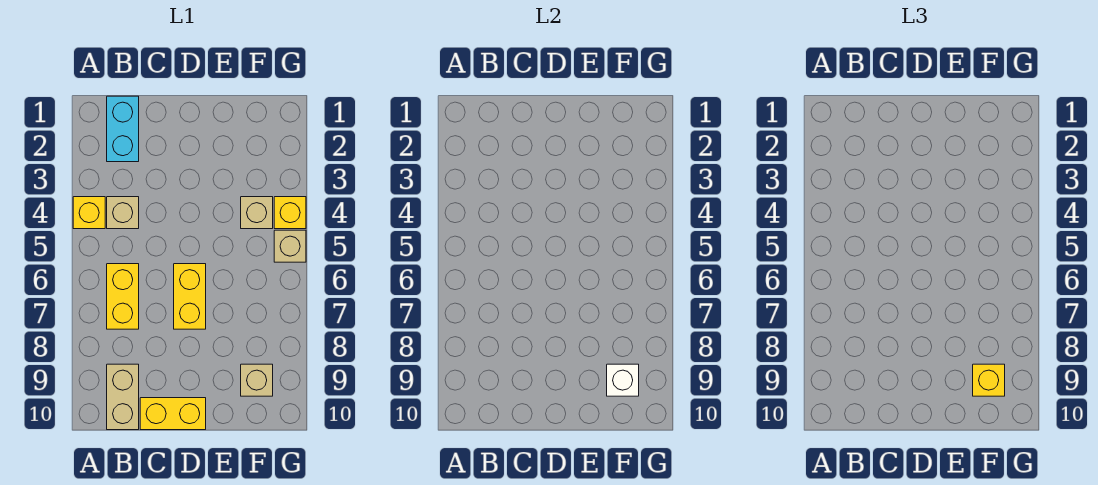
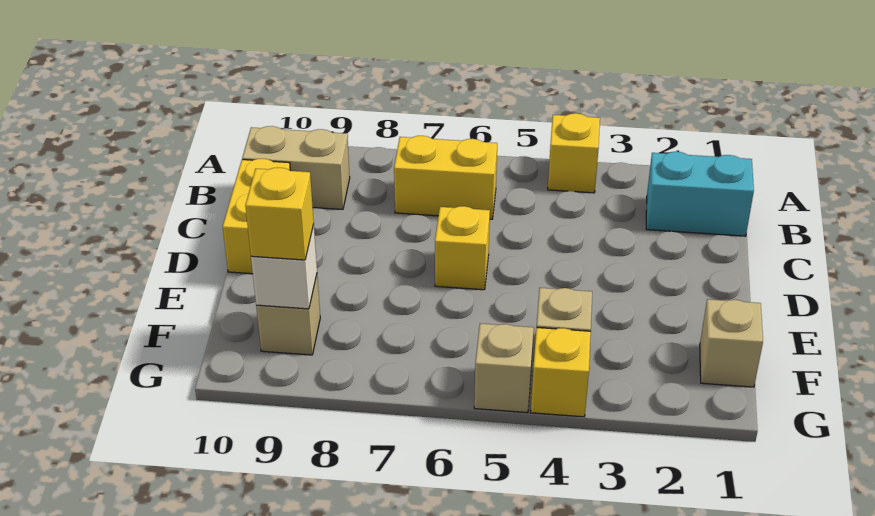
tan brick B4 level 1 -> tan brick F1 level 1
yellow brick D6:D7 level 1 -> yellow brick D6 level 1

